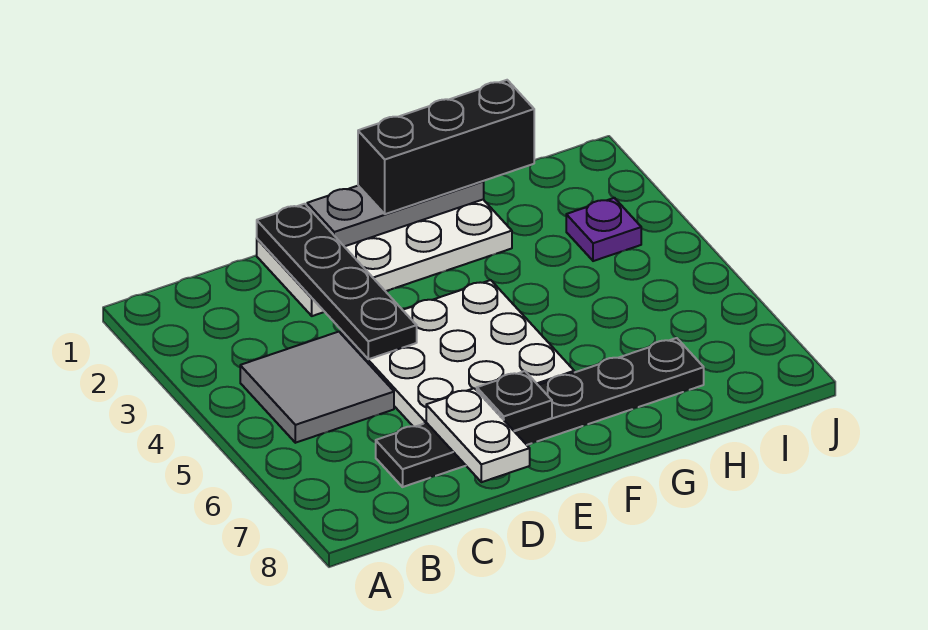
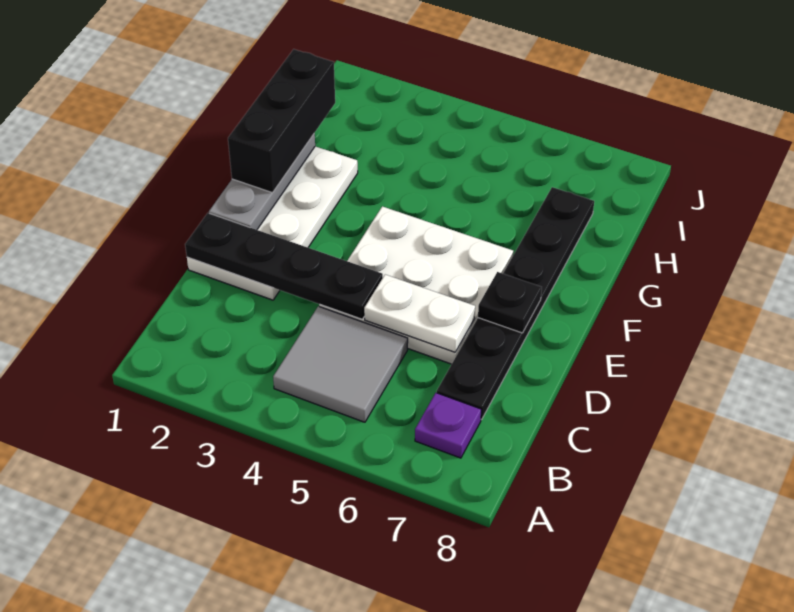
white plate D7:D8 level 2 -> white plate D5:D6 level 2
purple plate I3 level 1 -> purple plate B7 level 1

